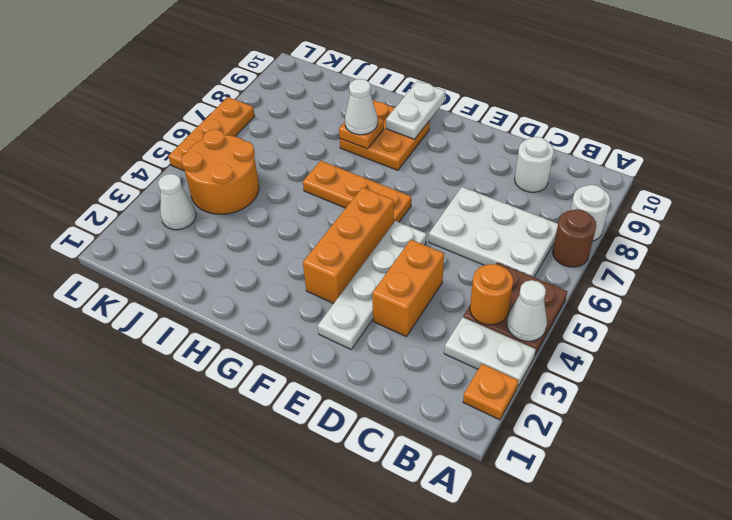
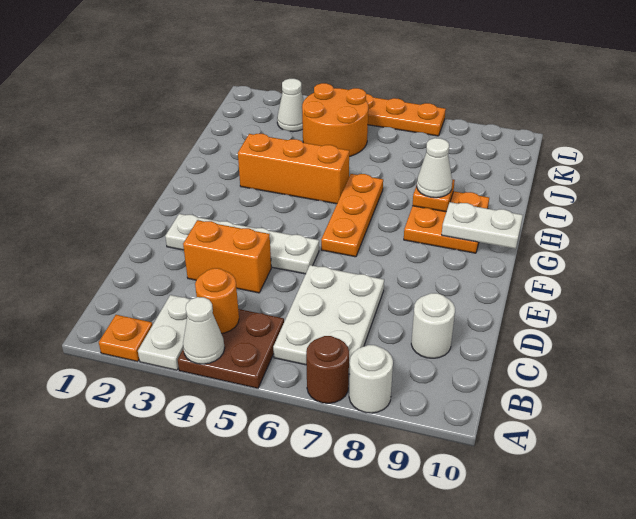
orange brick F3:F5 level 1 -> orange brick H3:H5 level 1

